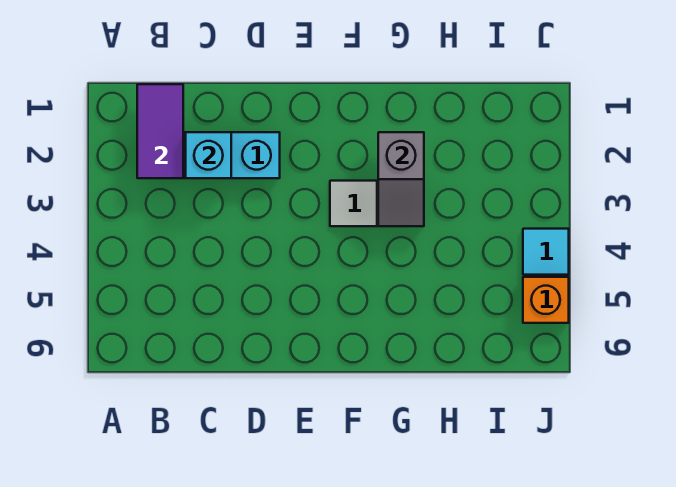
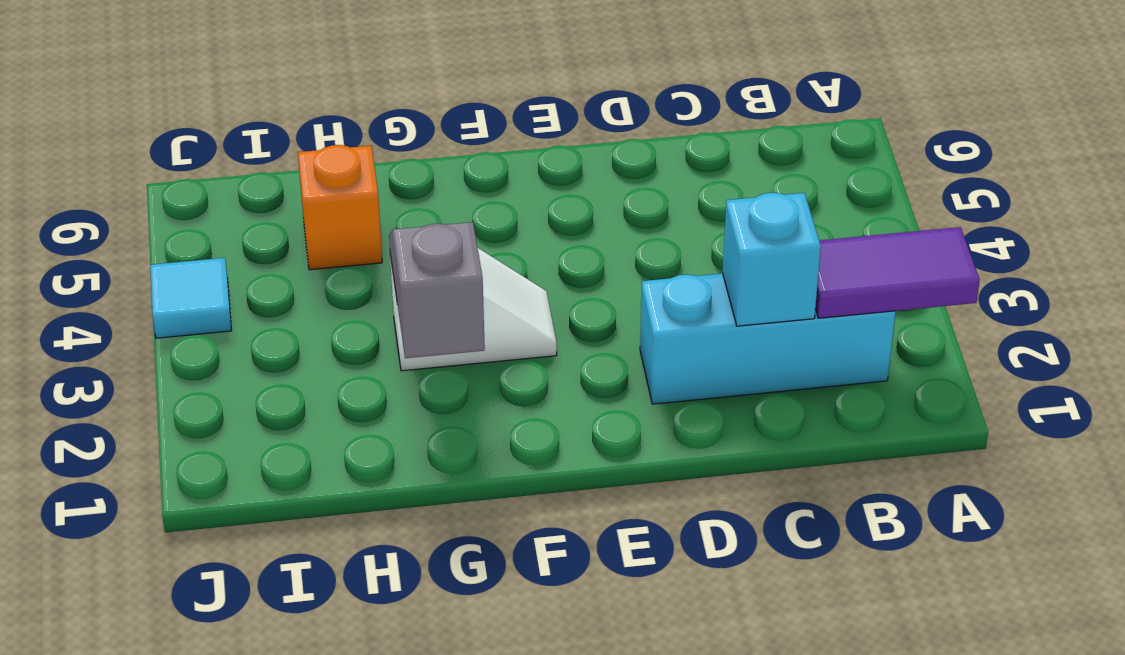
purple tile B1:B2 level 2 -> purple tile A2:B2 level 2
orange brick J5 level 1 -> orange brick H5 level 1

